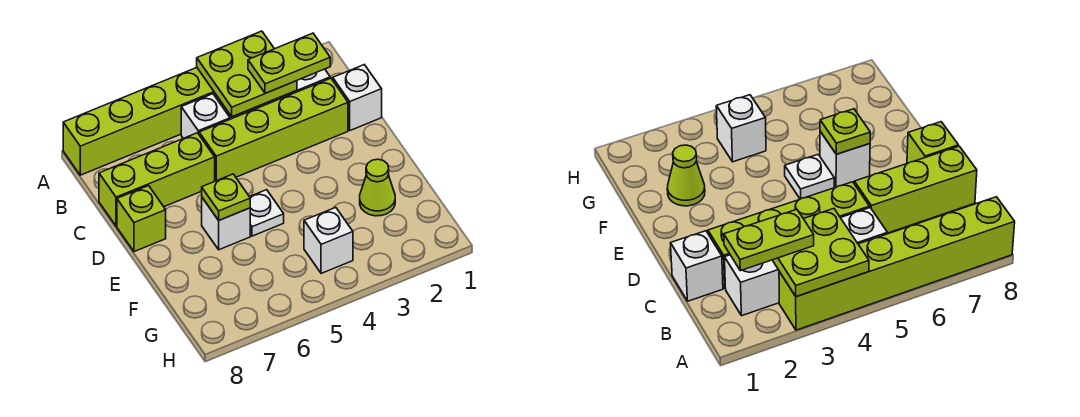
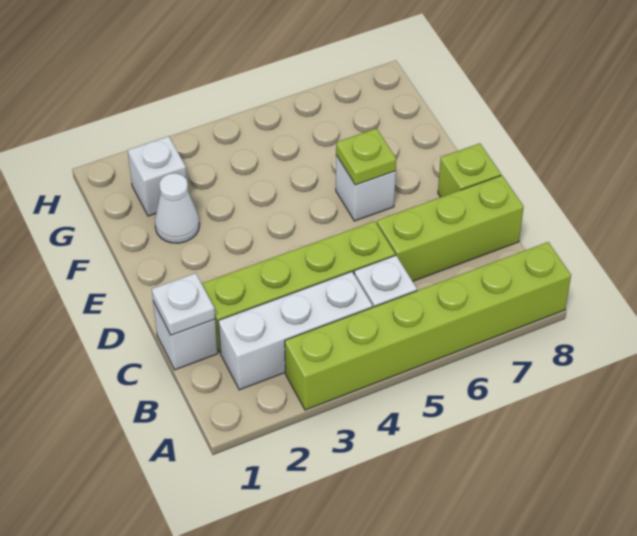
lime plate A3:B4 level 2 -> none
lime plate B2:B3 level 3 -> none
white plate E5 level 1 -> white plate C1 level 2
lime cone F2 level 1 -> white cone F2 level 1
white brick G4 level 1 -> white brick G2 level 1

